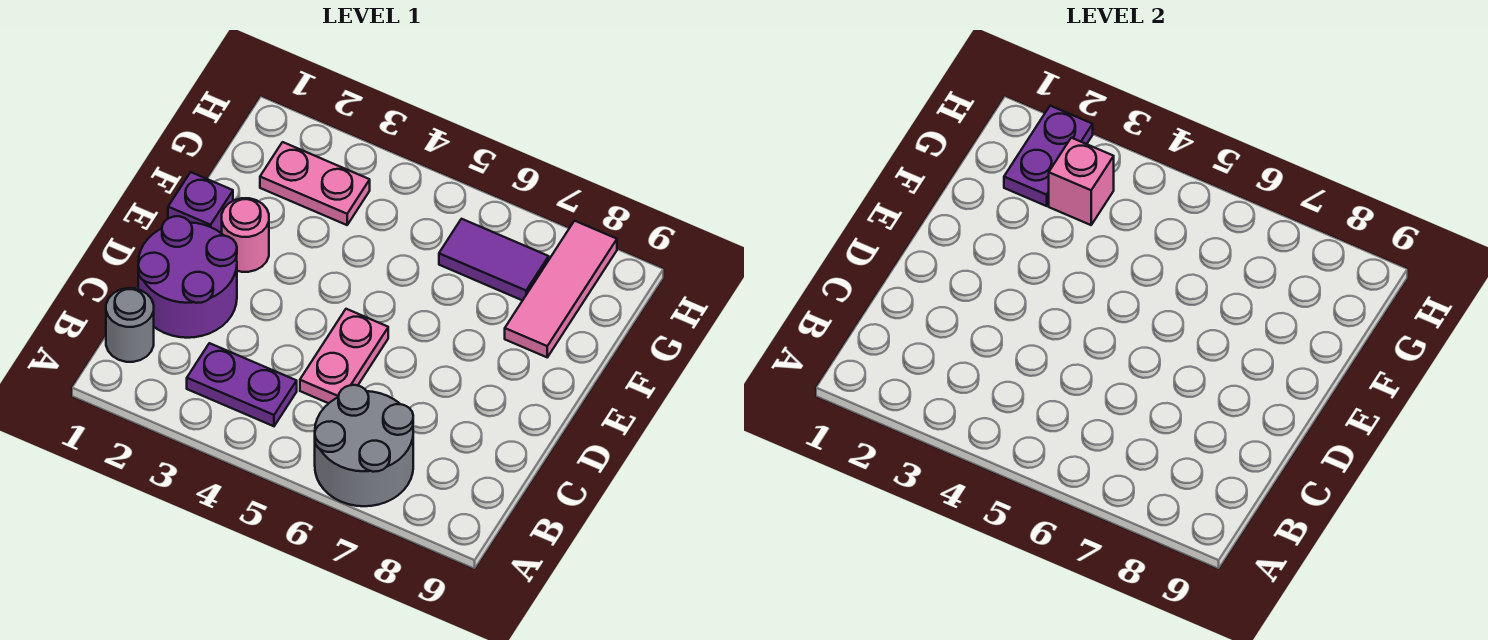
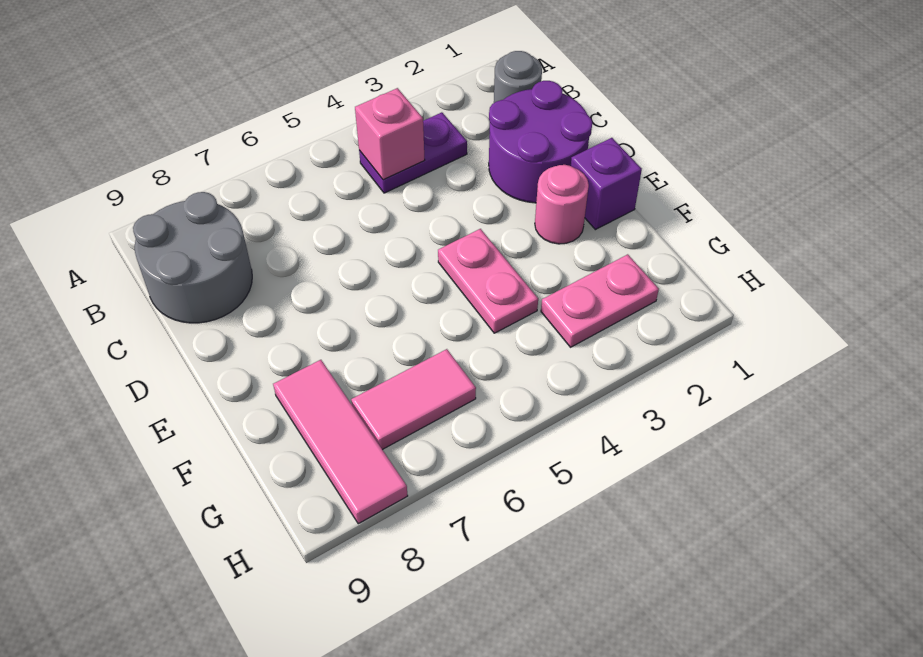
grey round brick A6:B7 level 1 -> grey round brick B8:C9 level 1
pink plate C5:D5 level 1 -> pink plate E4:F4 level 1
purple plate G2:H2 level 2 -> none
pink brick G3 level 2 -> pink brick B4 level 2
purple tile G6:G7 level 1 -> pink tile G6:G7 level 1

